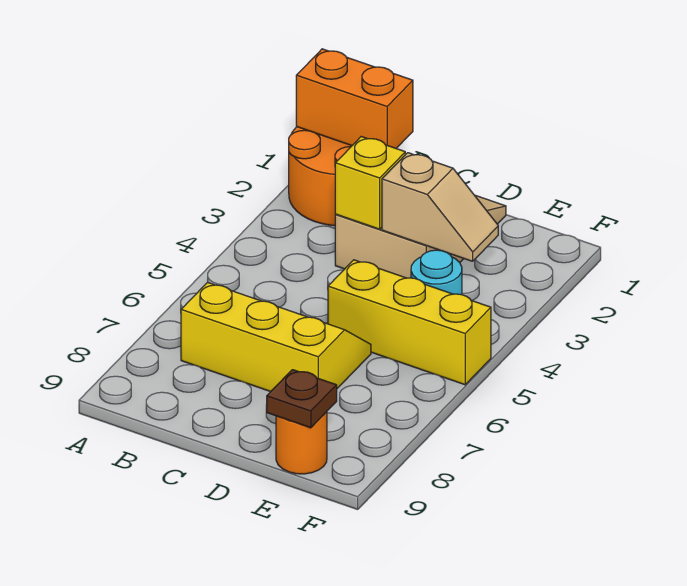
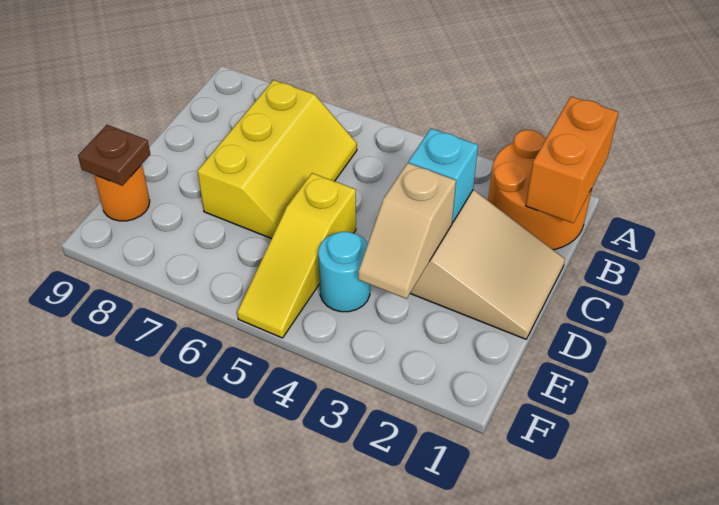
yellow brick C3 level 2 -> cyan brick C3 level 2
yellow brick D5:F5 level 1 -> yellow slope D5:F5 level 1 top D

